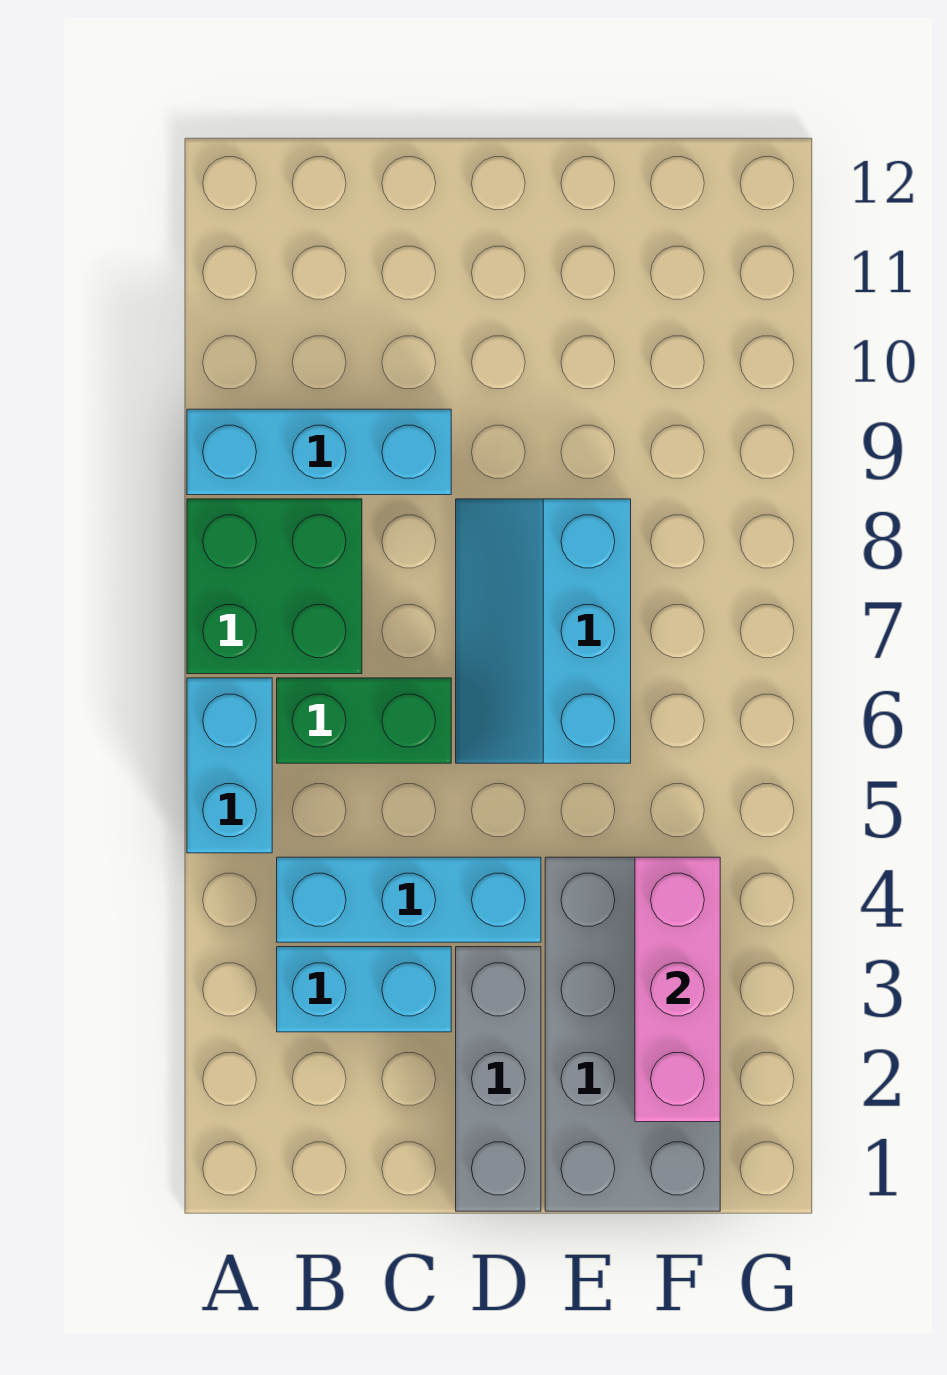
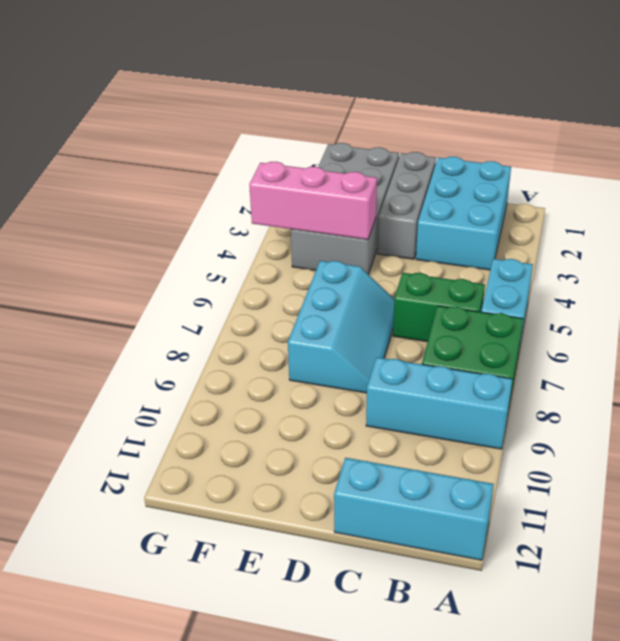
cyan brick B3:C3 level 1 -> cyan brick B1:C3 level 1
cyan brick B4:D4 level 1 -> cyan brick A12:C12 level 1
pink brick F2:F4 level 2 -> pink brick E4:G4 level 2

